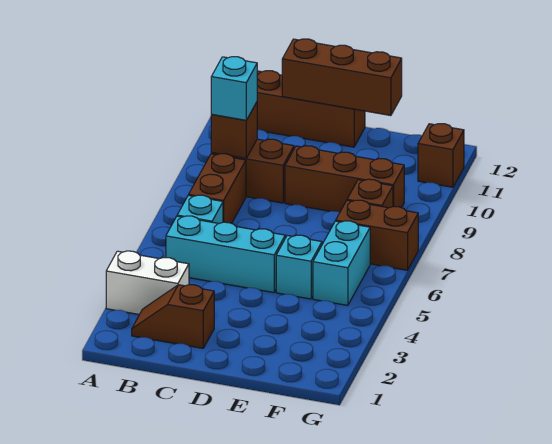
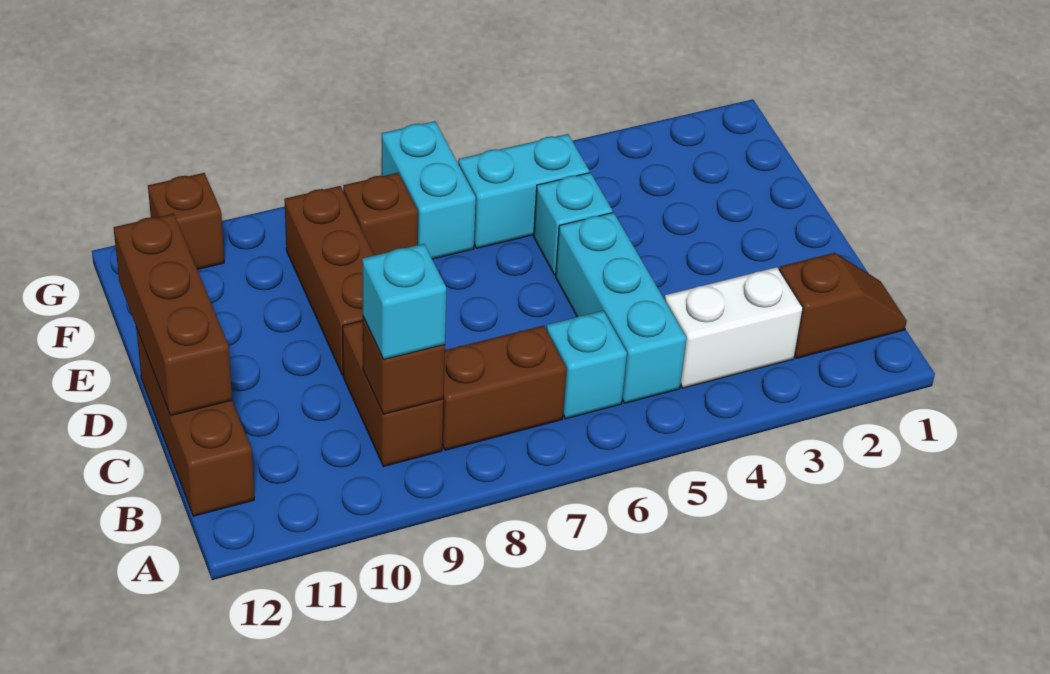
white brick A3:B3 level 1 -> white brick B3:B4 level 1
brown slope B2:C2 level 1 top C -> brown slope B1:B2 level 1 top 2
brown brick F7:G7 level 1 -> cyan brick F7:G7 level 1

